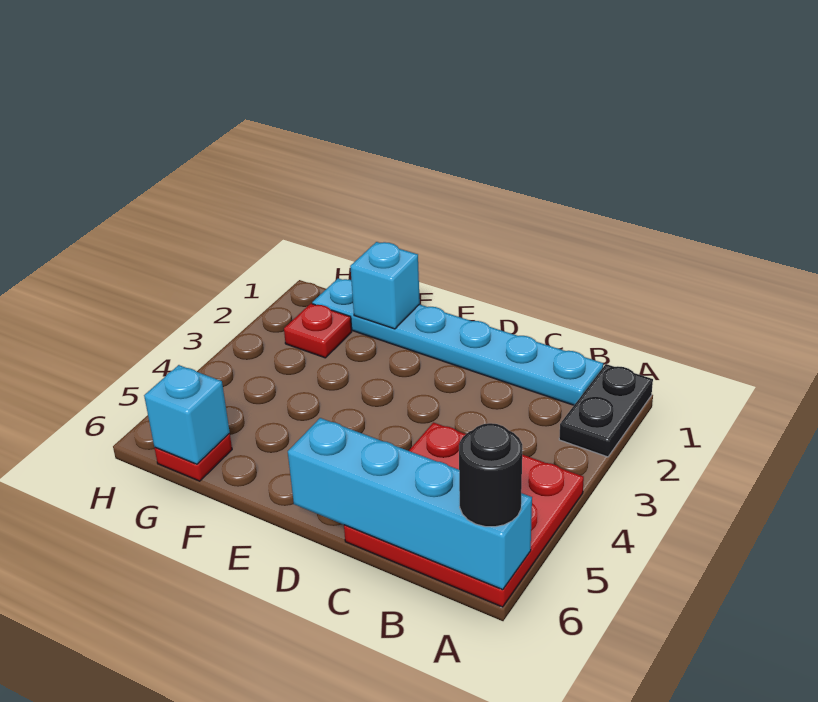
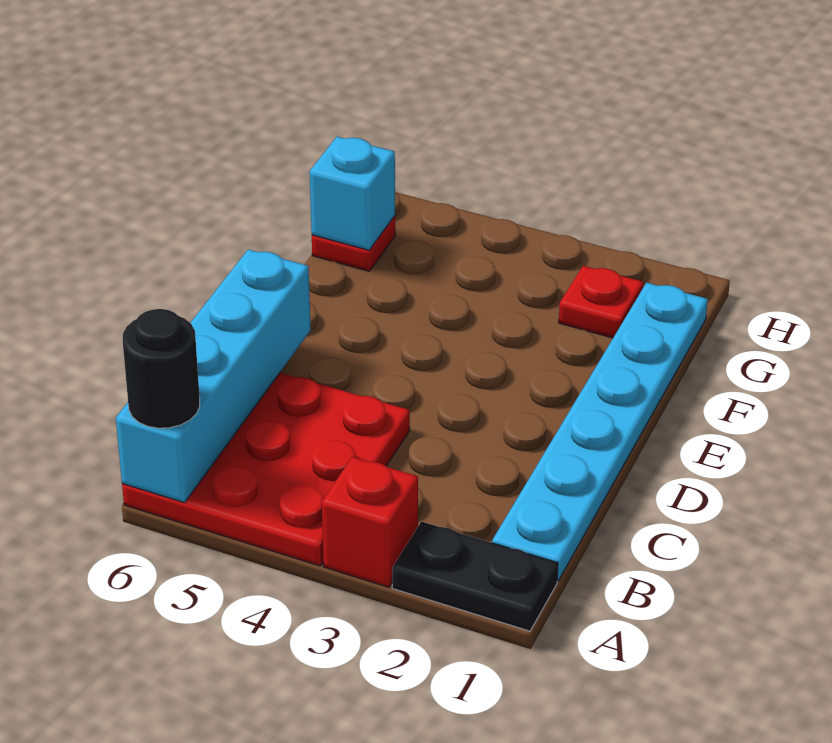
none -> red brick A3 level 1
cyan brick F1 level 2 -> none

